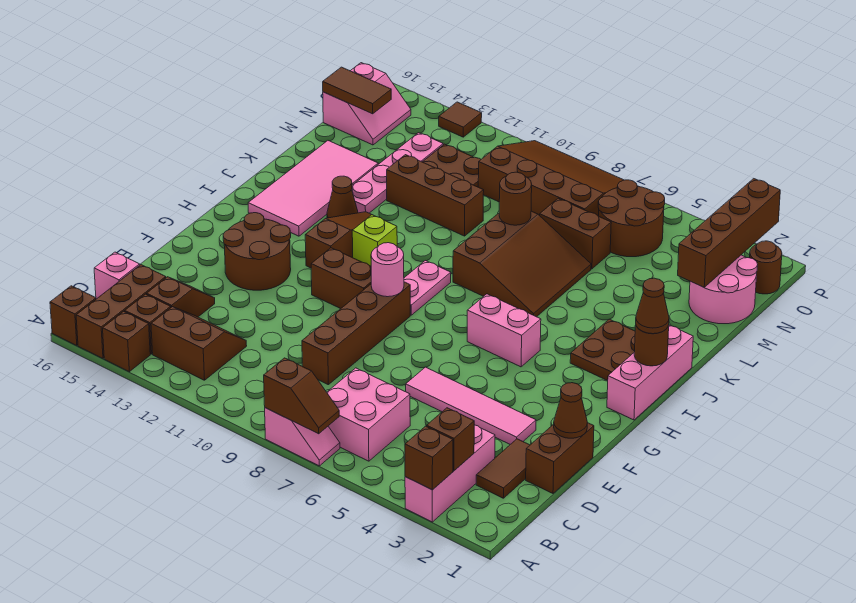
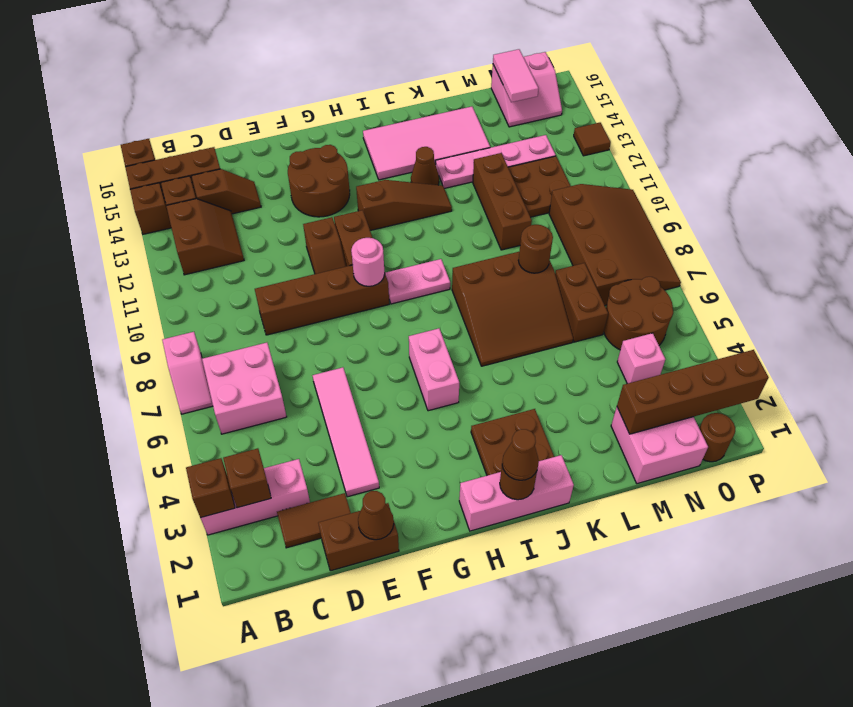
brown slope A7:A8 level 2 top 8 -> brown slope F10:F11 level 1 top 11
pink brick C16 level 1 -> pink brick N4 level 1
lime brick I11 level 1 -> none
pink round brick M1:N2 level 1 -> pink brick M1:N2 level 1
brown tile N15:N16 level 2 -> pink tile N15:N16 level 2

